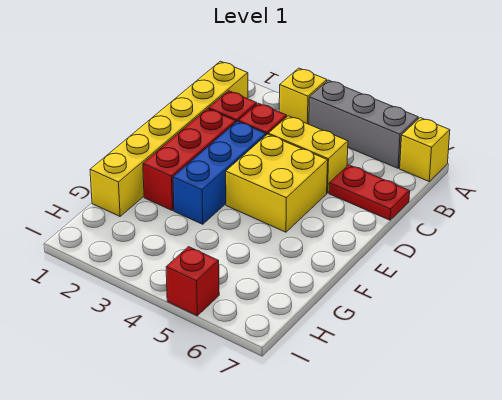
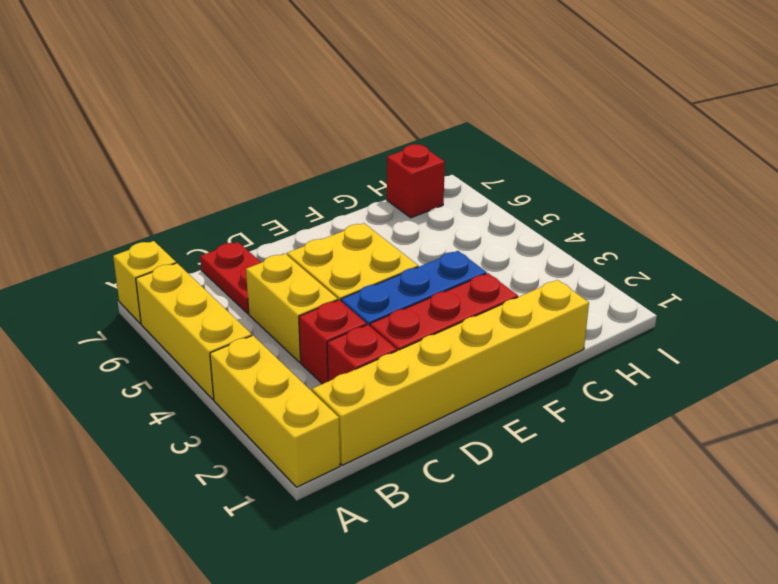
yellow brick A3 level 1 -> yellow brick A1:A3 level 1
grey brick A4:A6 level 1 -> yellow brick A4:A6 level 1
red brick I5 level 1 -> red brick H7 level 1

